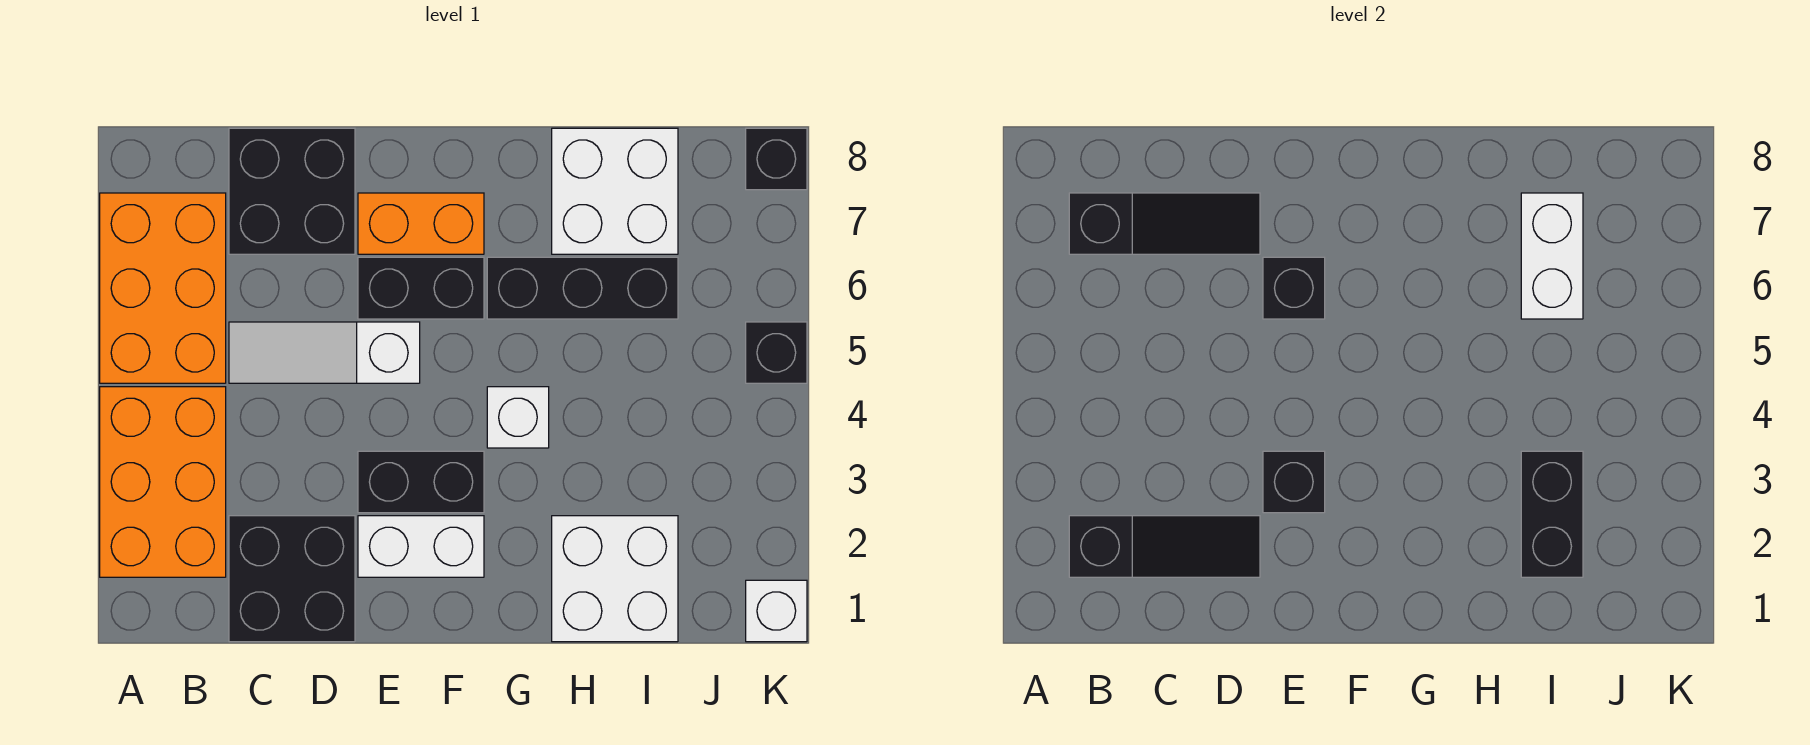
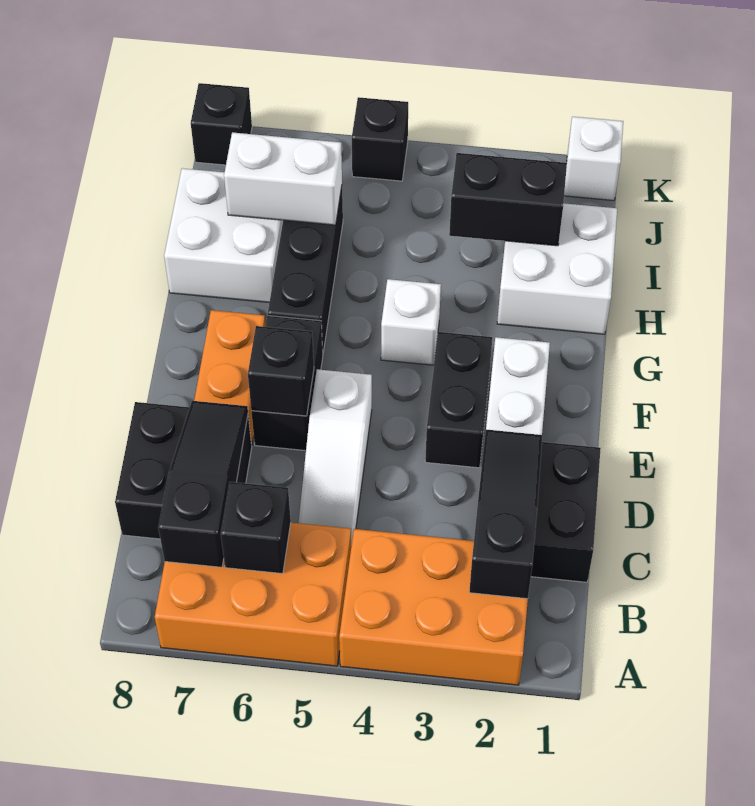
black brick E3 level 2 -> black brick B6 level 2

